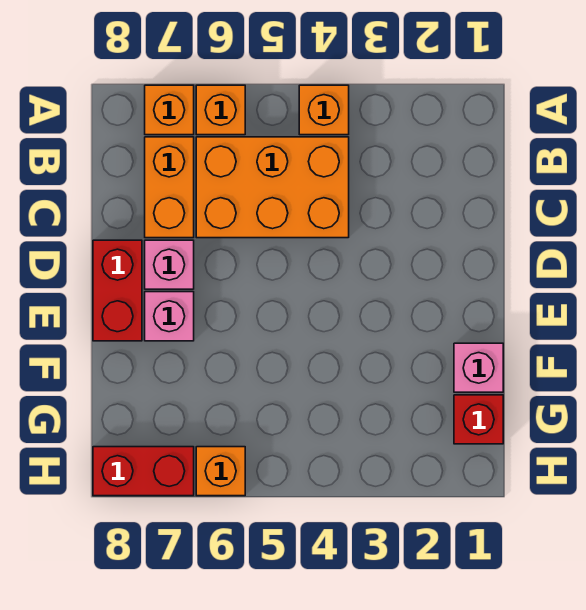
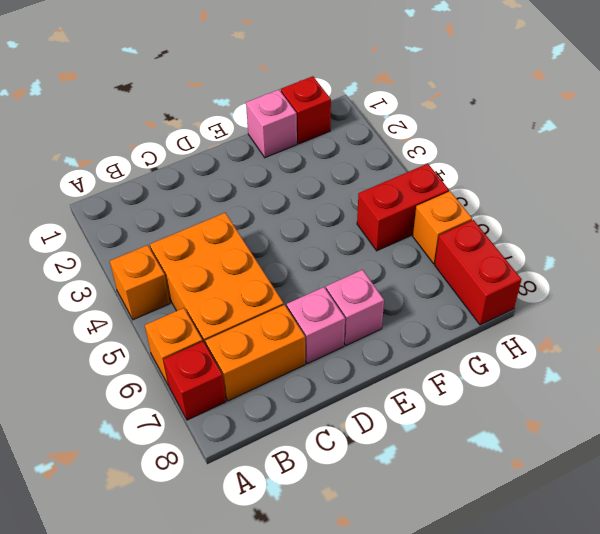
orange brick A7 level 1 -> red brick A7 level 1
red brick D8:E8 level 1 -> red brick G5:H5 level 1

